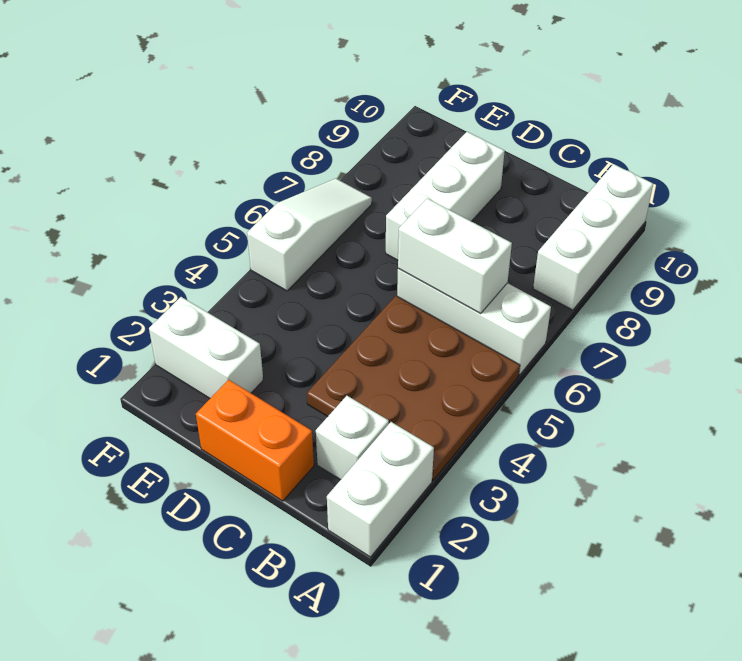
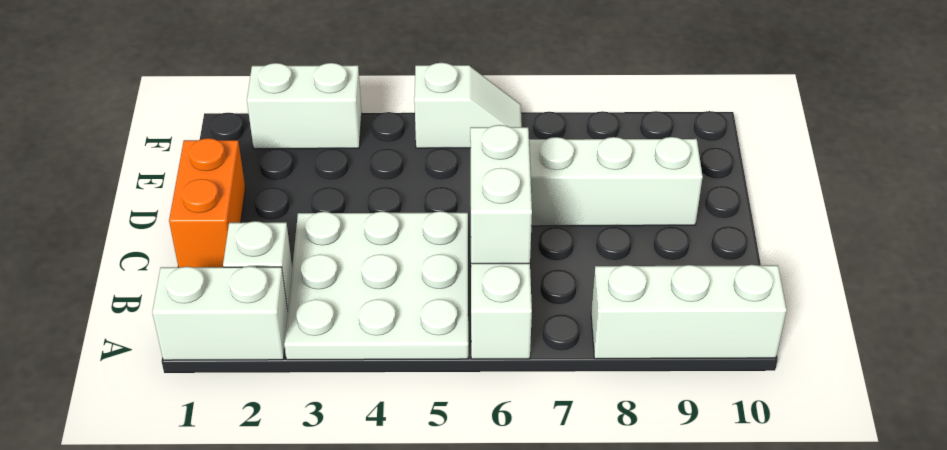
brown plate A3:C5 level 1 -> white plate A3:C5 level 1
white brick E2:F2 level 1 -> white brick F2:F3 level 1
white slope F5:F7 level 1 top 5 -> white slope F5:F6 level 1 top 5

